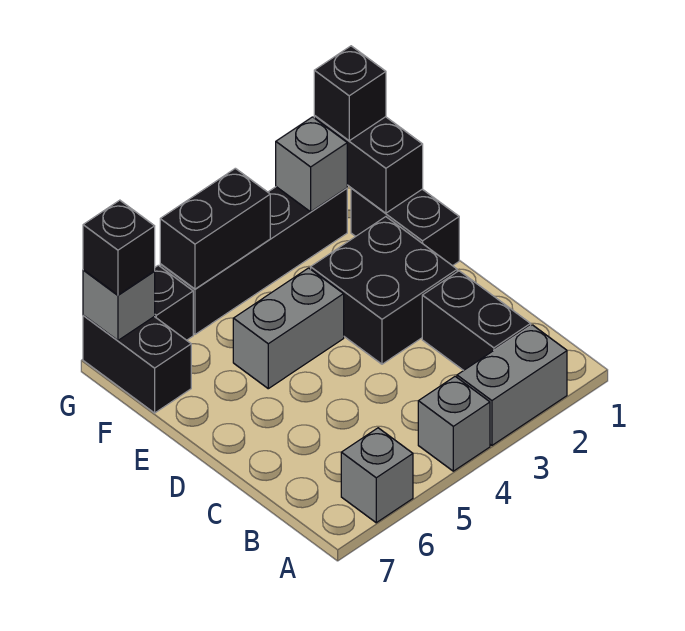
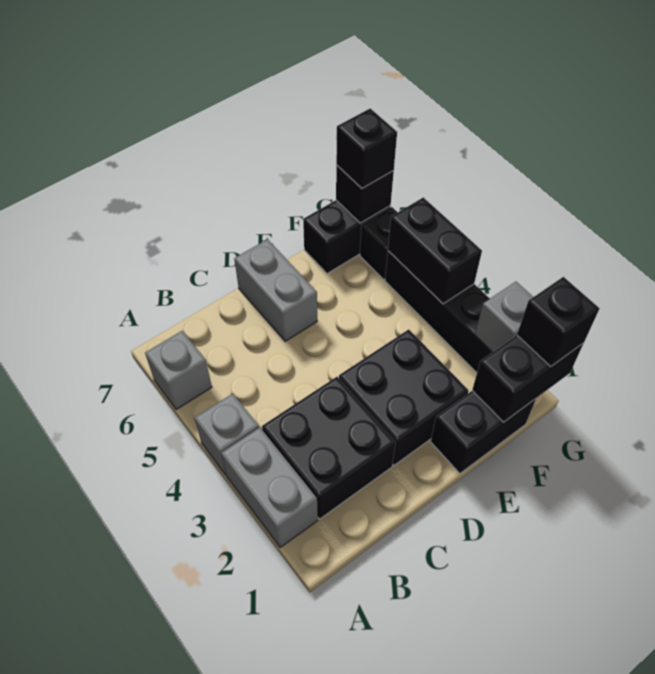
black brick B2:C2 level 1 -> black brick B2:C3 level 1
grey brick E4:E5 level 1 -> grey brick D6:D7 level 1
grey brick G7 level 2 -> black brick G7 level 2

